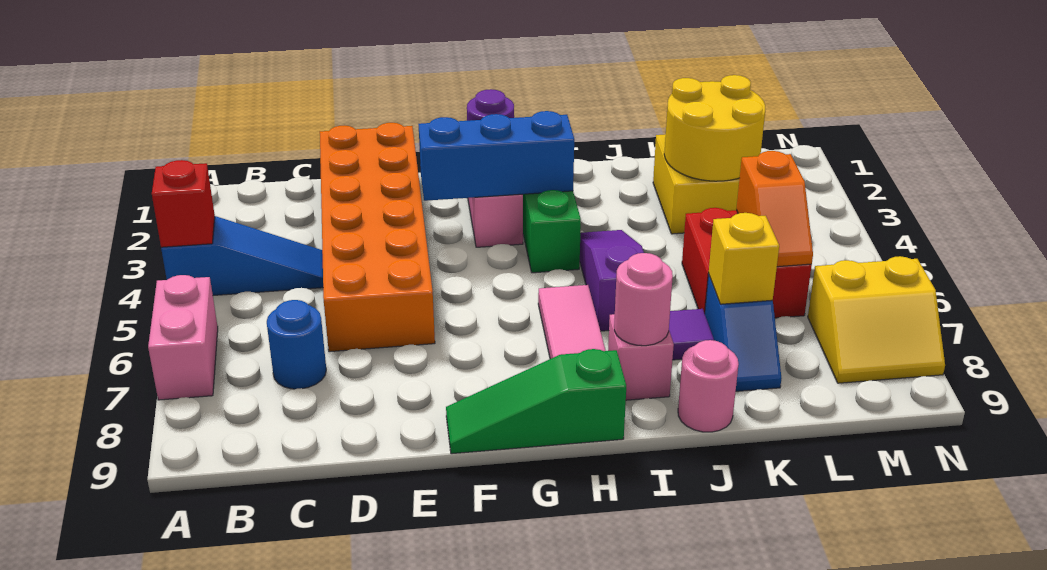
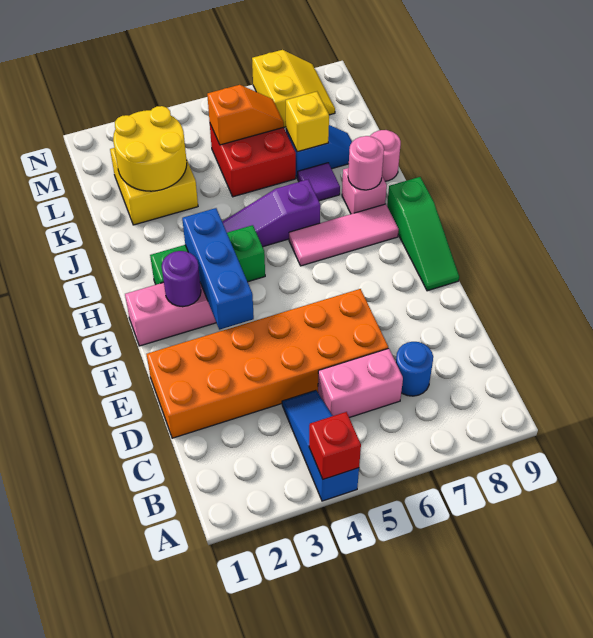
pink brick A6:A7 level 1 -> pink brick C5:C6 level 1

